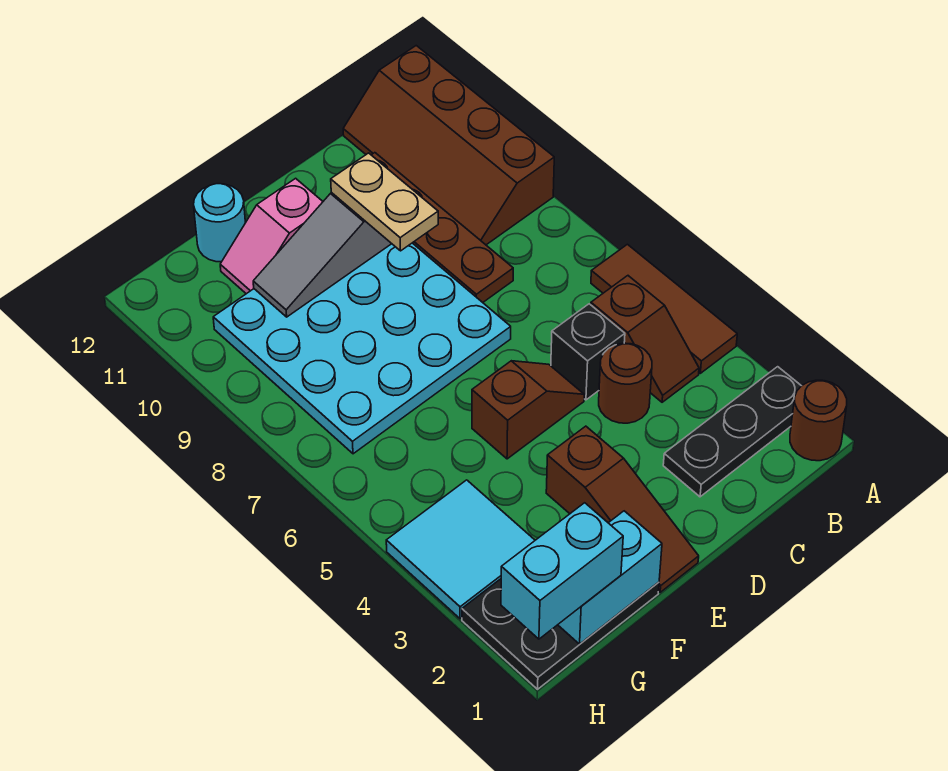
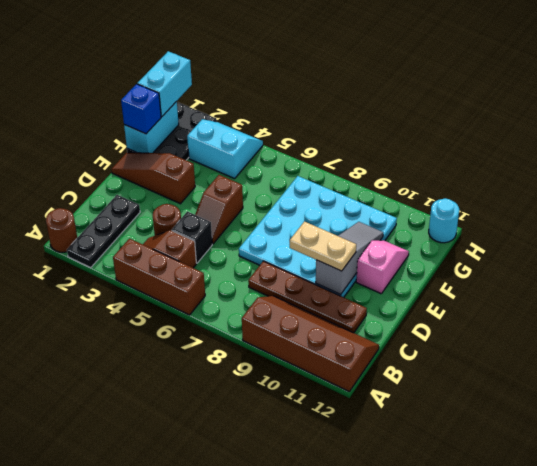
brown tile A4:A6 level 1 -> brown brick A4:A6 level 1
none -> blue brick F1 level 3
cyan round brick F12 level 1 -> cyan round brick H12 level 1
cyan tile G3:H4 level 1 -> cyan slope G3:H4 level 1 top G

